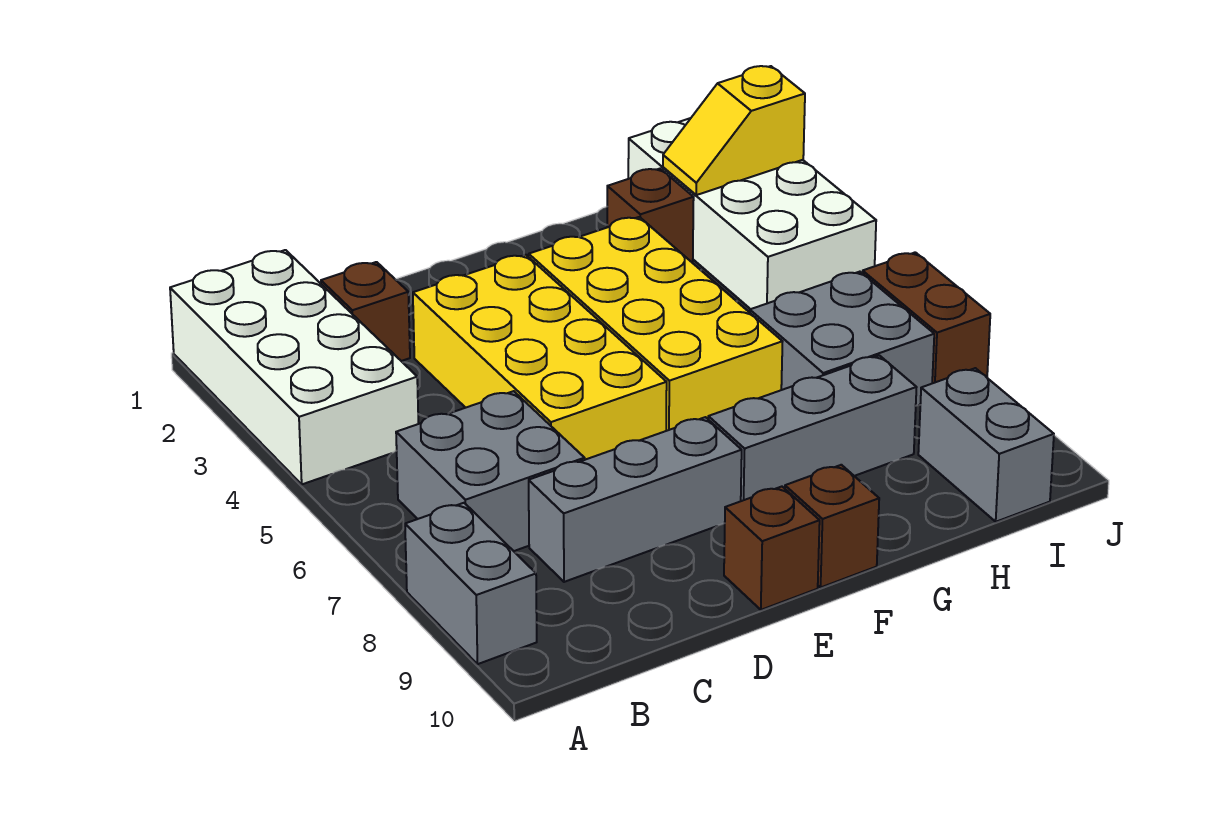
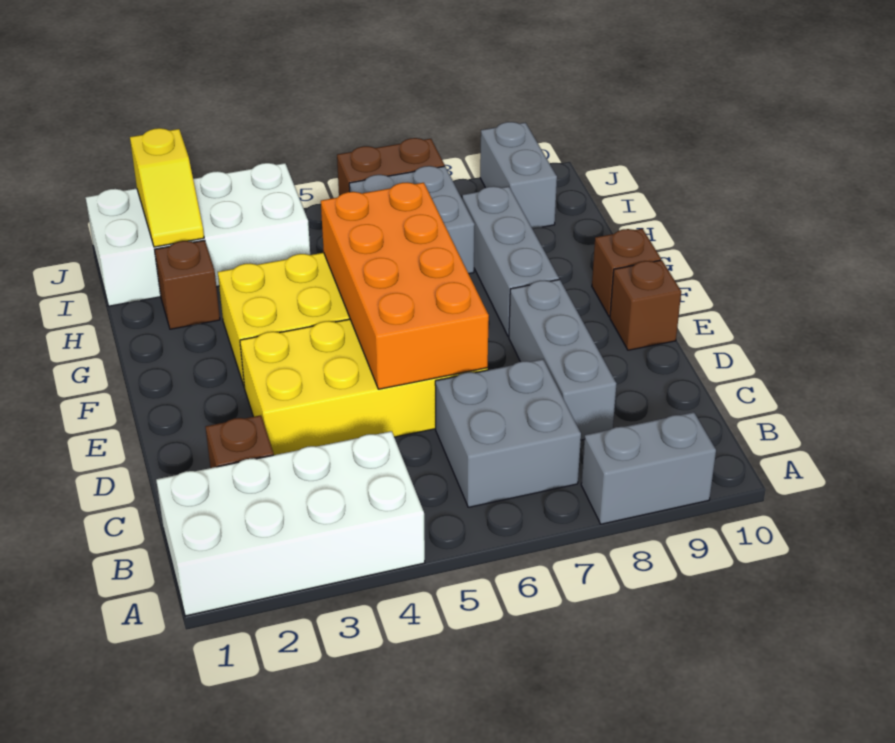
none -> orange brick D5:G6 level 2
grey brick I9:I10 level 1 -> grey brick I9:J9 level 1

